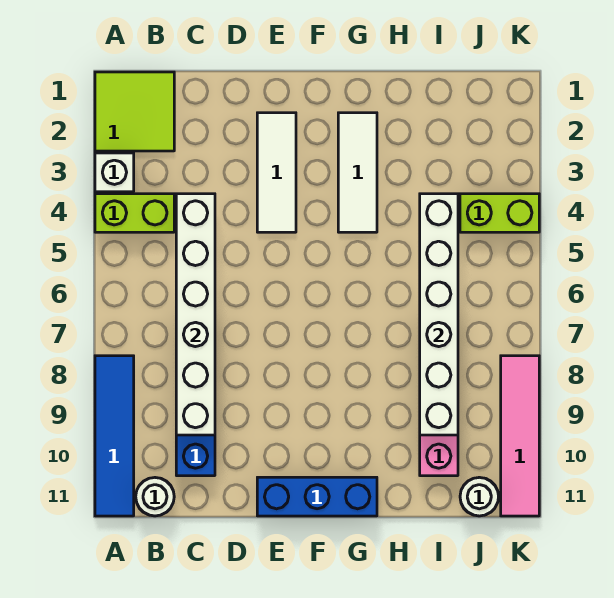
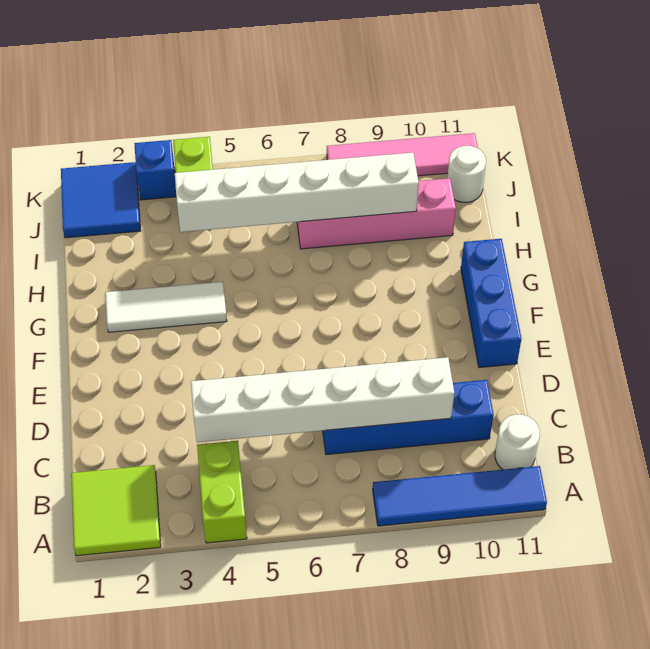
white brick A3 level 1 -> none
white tile E2:E4 level 1 -> none
none -> blue tile J1:K2 level 1
none -> blue brick K3 level 1

